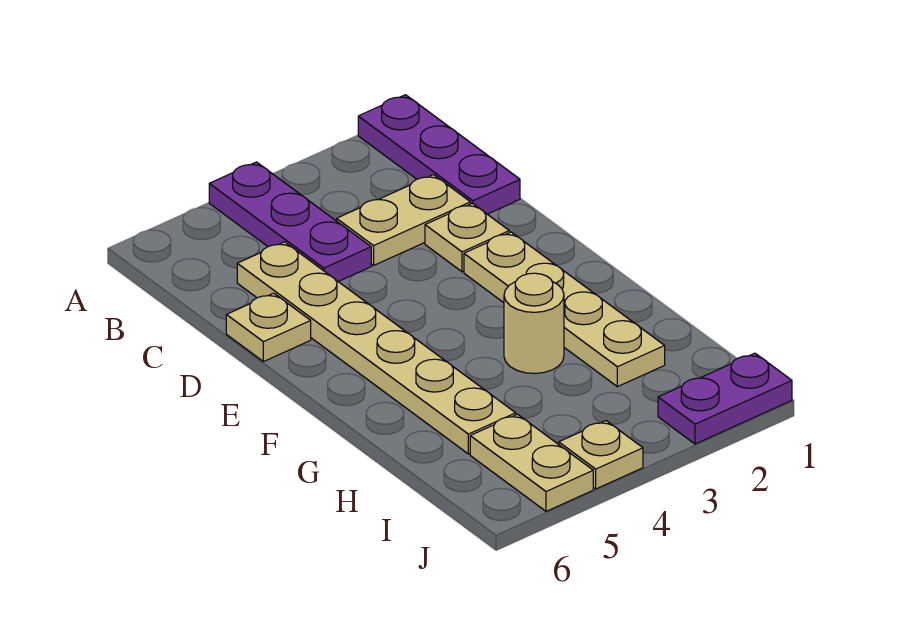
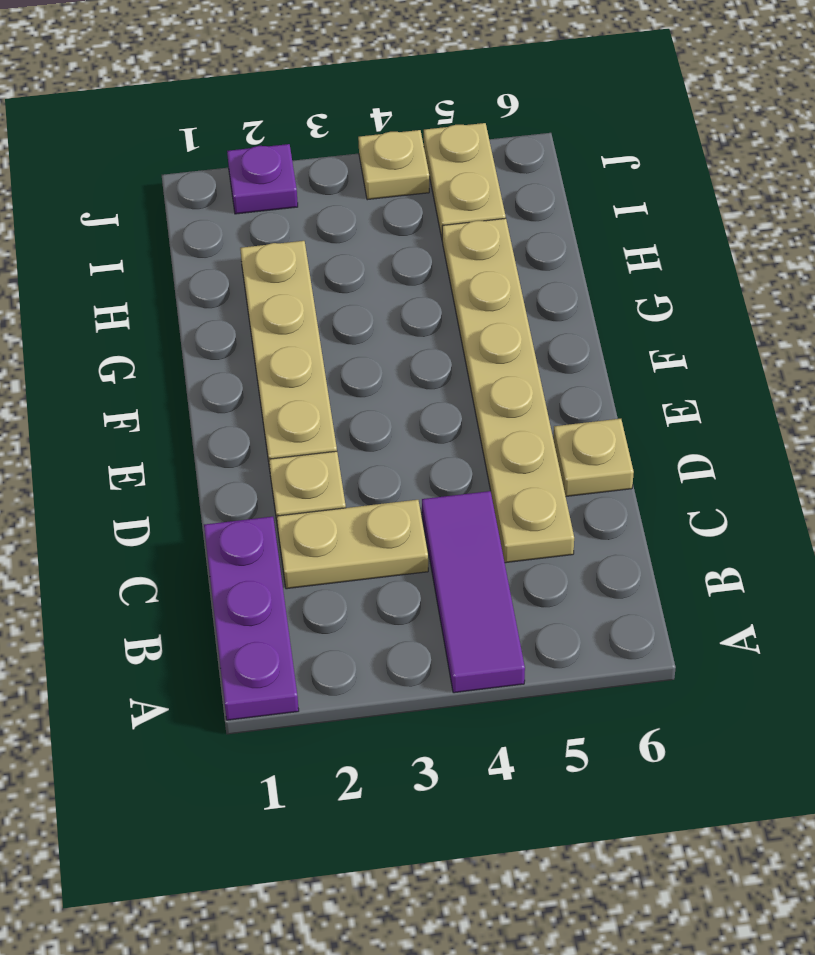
purple plate A4:C4 level 1 -> purple tile A4:C4 level 1
tan round brick G3 level 1 -> none
purple plate J1:J2 level 1 -> purple plate J2 level 1

